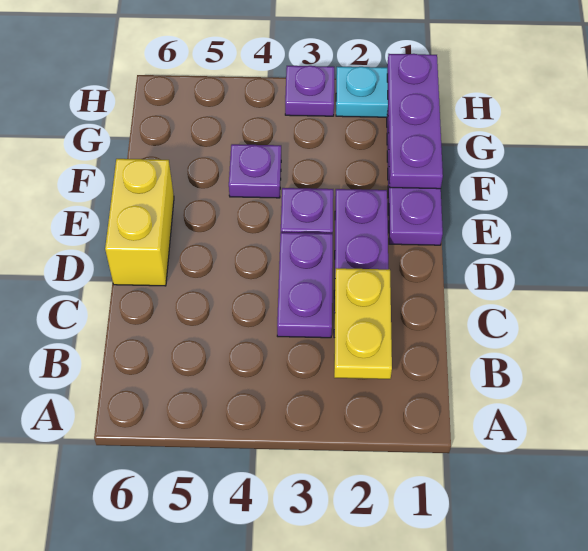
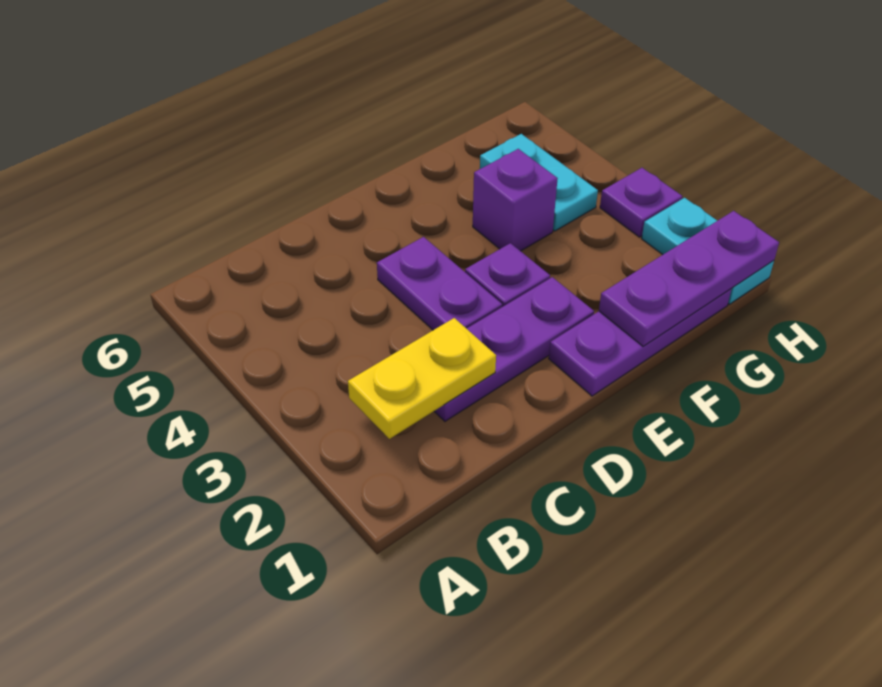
purple plate C3:D3 level 1 -> purple plate D3:D4 level 1
yellow brick D6:E6 level 1 -> none
purple plate F4 level 1 -> purple brick F4 level 1
none -> cyan plate G4:G5 level 1

